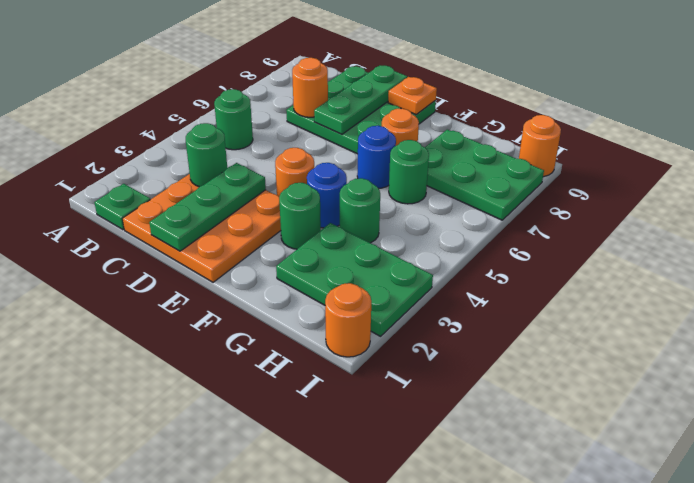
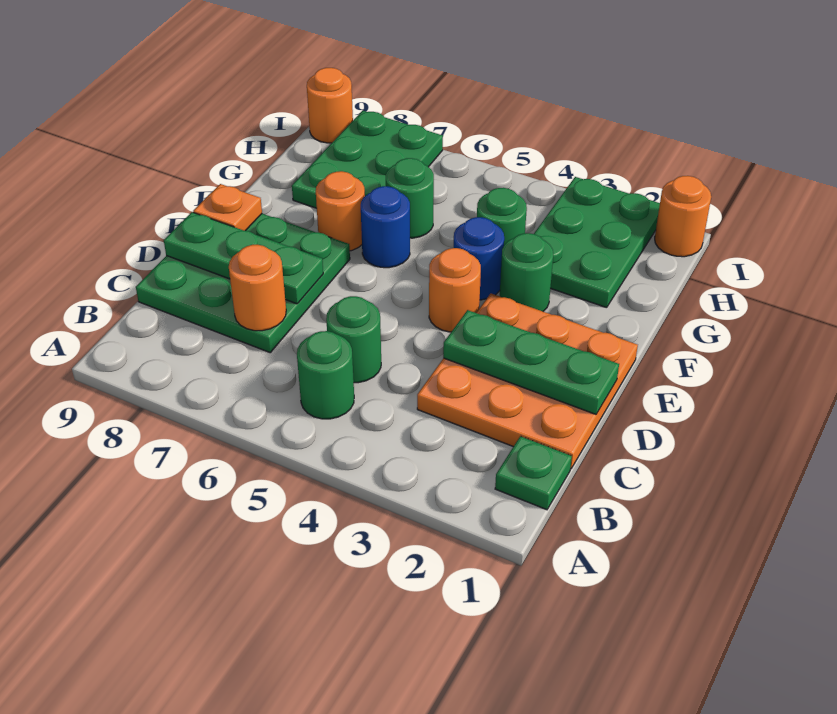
green round brick C3 level 2 -> green round brick C5 level 1

